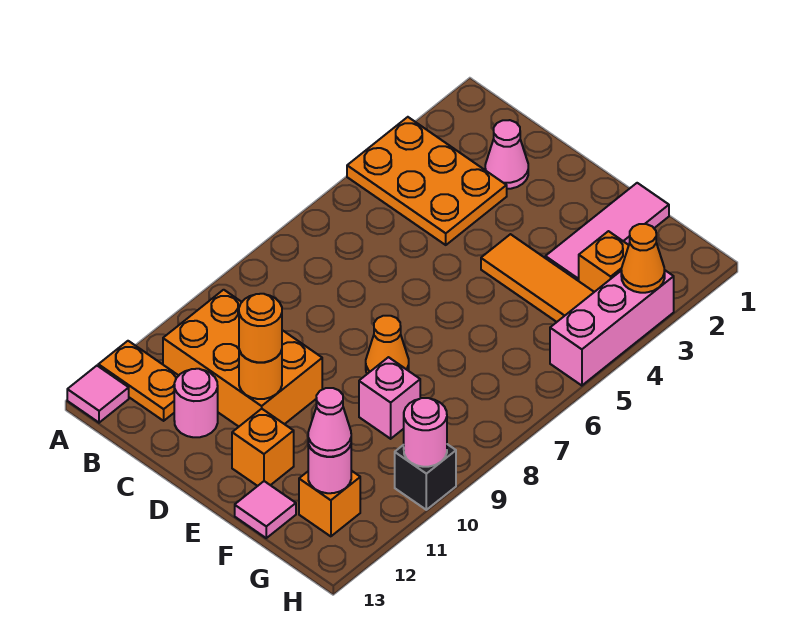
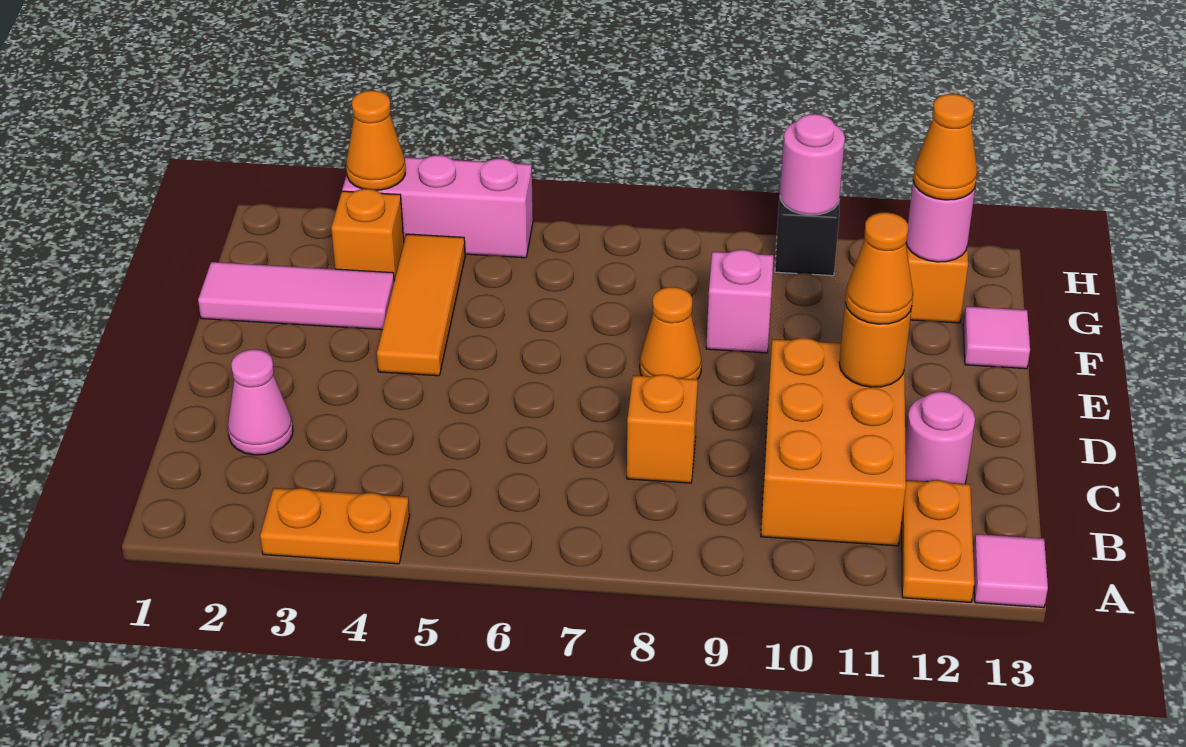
orange plate A3:C4 level 1 -> orange plate A3:A4 level 1
orange round brick D11 level 3 -> orange cone D11 level 3
orange brick E12 level 1 -> orange brick C8 level 1
pink cone G12 level 3 -> orange cone G12 level 3

